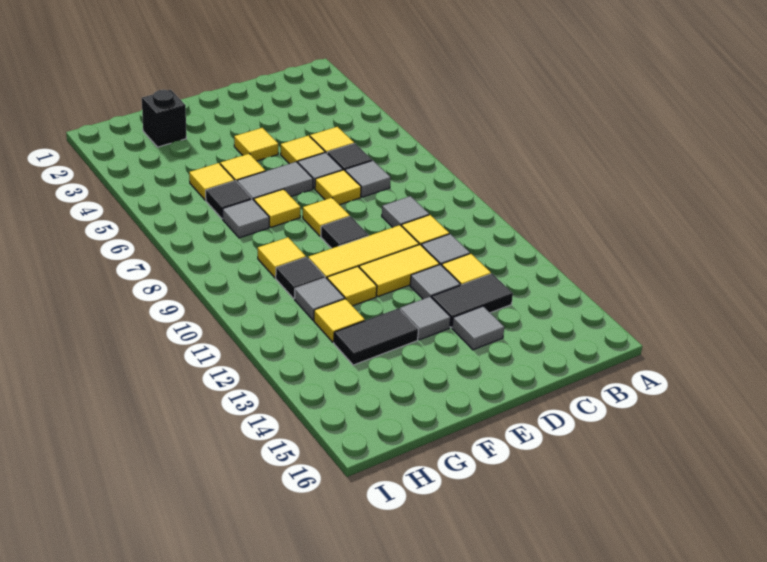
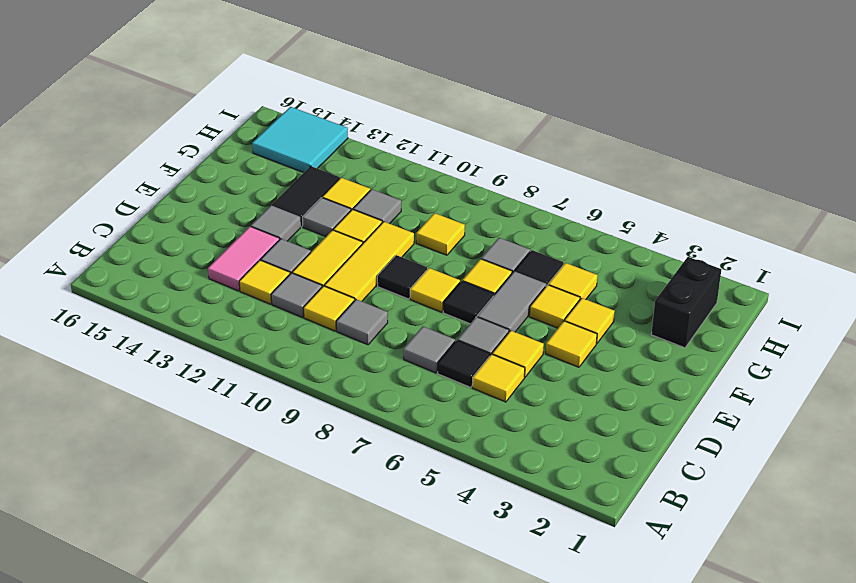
black tile C13:D13 level 1 -> pink tile C13:D13 level 1
yellow tile D7 level 1 -> yellow tile F4 level 1
grey tile D14 level 1 -> grey tile F12 level 1
black brick G2 level 1 -> black brick G2:H2 level 1
black tile G10 level 1 -> black tile E7 level 1
none -> cyan tile H14:I15 level 1

